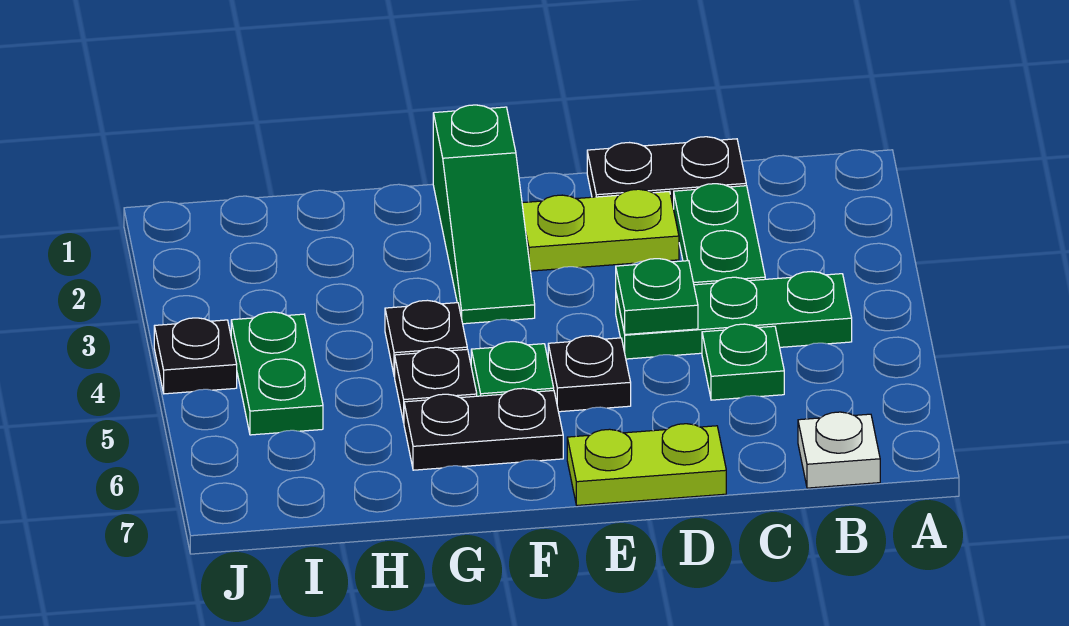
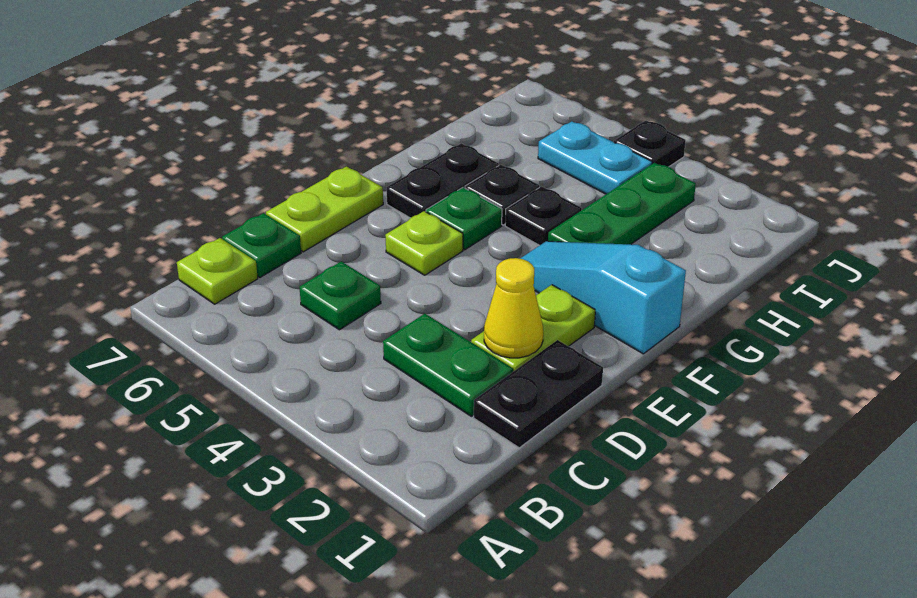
green plate B4:D4 level 1 -> green plate G3:I3 level 1
white plate B7 level 1 -> lime plate B7 level 1
none -> yellow cone D2 level 2
green plate D4 level 2 -> green plate C7 level 1
black plate E5 level 1 -> lime plate E5 level 1
green slope F1:F3 level 1 top 1 -> cyan slope F1:F3 level 1 top 1
green plate I4:I5 level 1 -> cyan plate I4:I5 level 1

